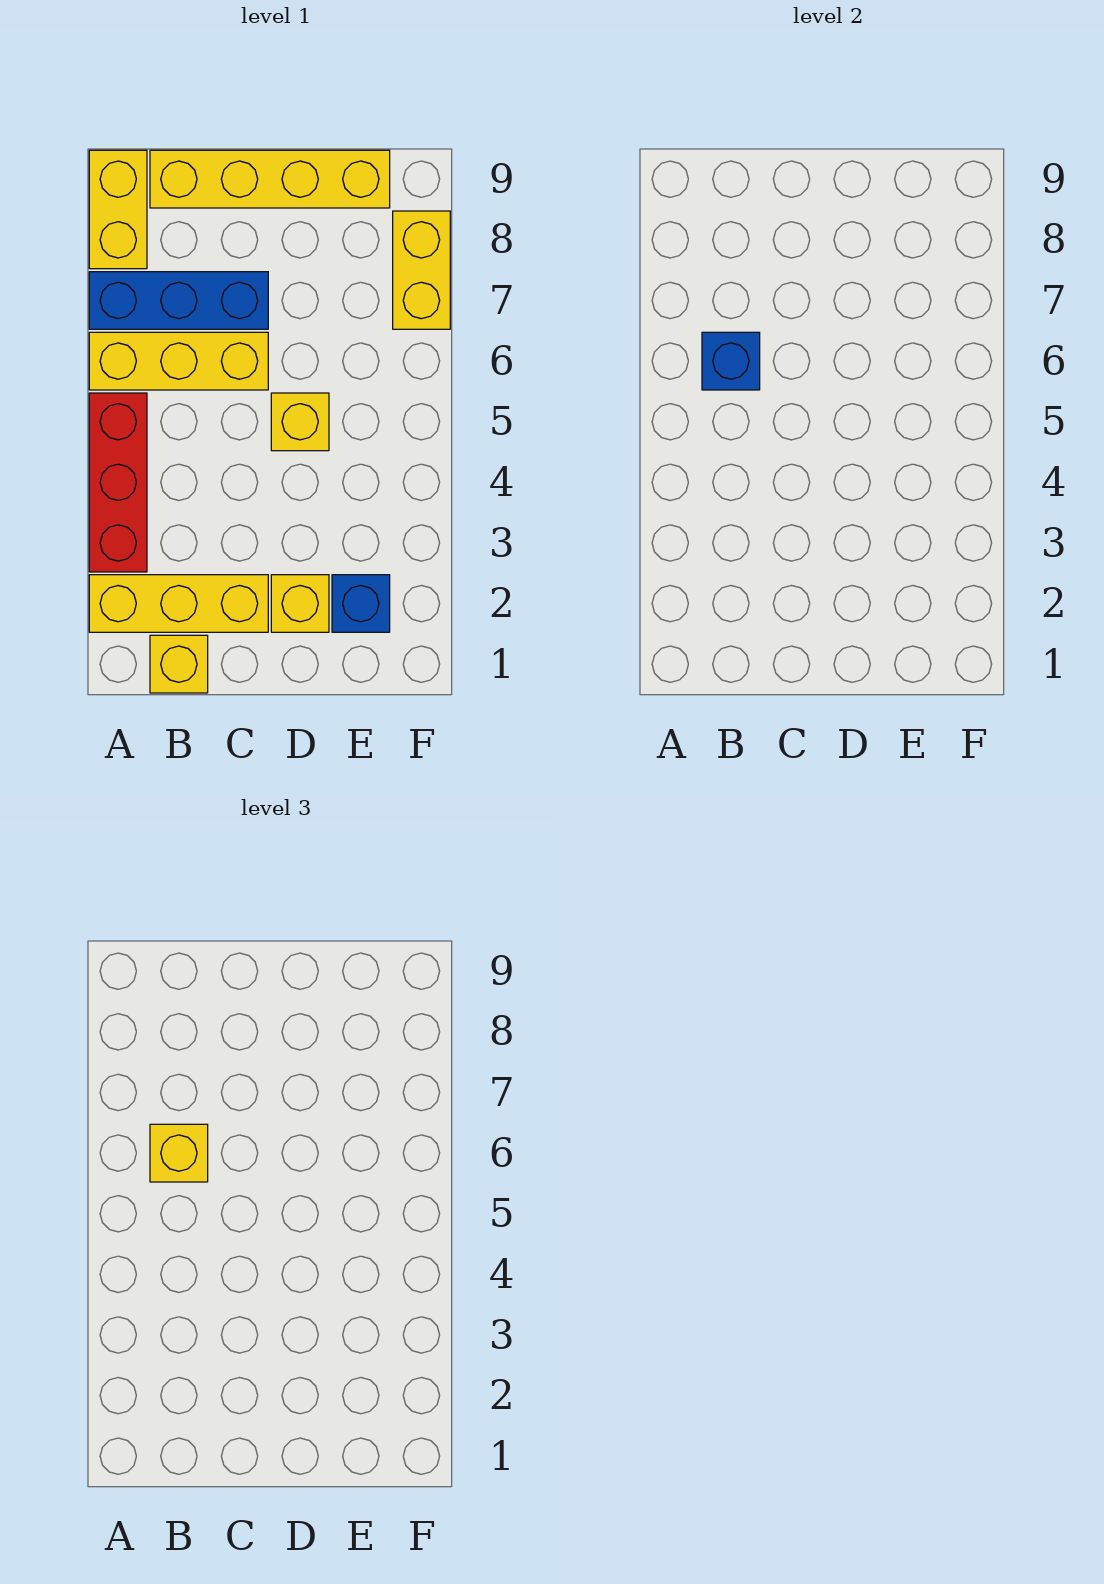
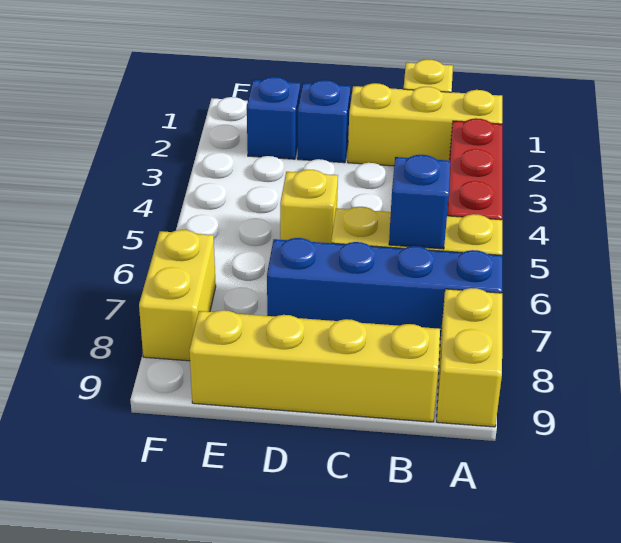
blue brick A7:C7 level 1 -> blue brick A7:D7 level 1
yellow brick B6 level 3 -> none
yellow brick D2 level 1 -> blue brick D2 level 1

